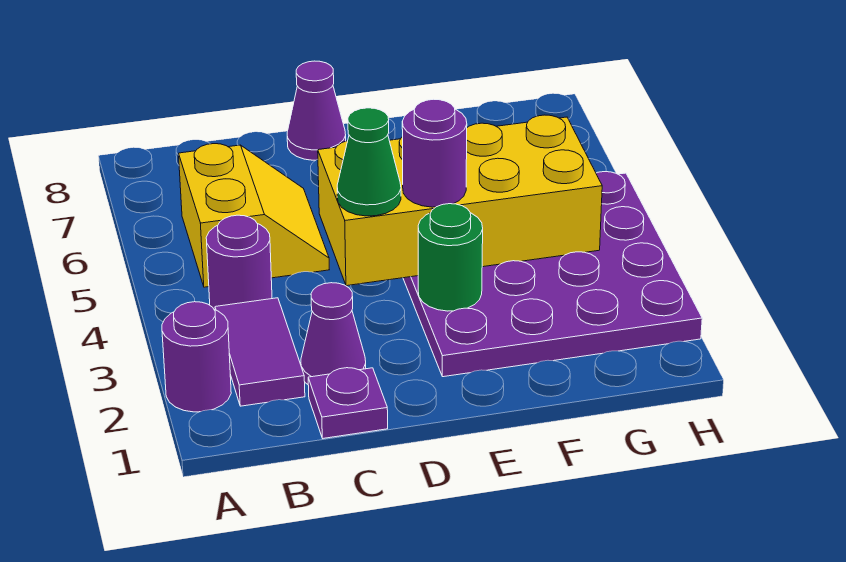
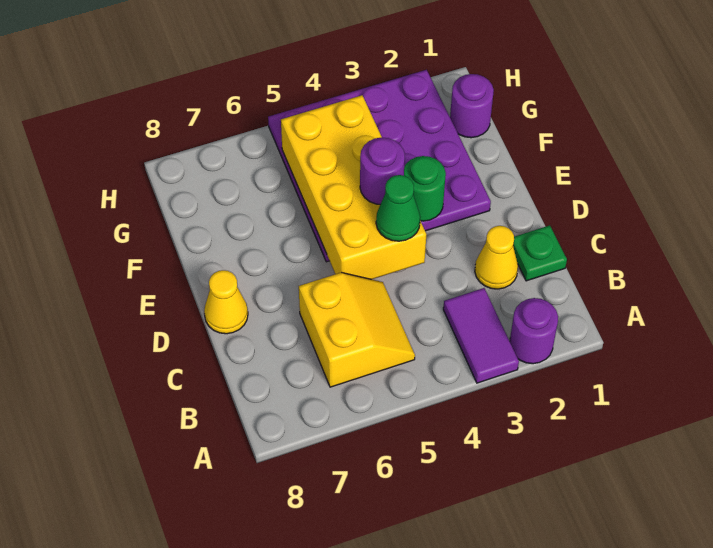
purple tile B2:B3 level 1 -> purple tile A3:B3 level 1
purple round brick B4 level 1 -> purple round brick G1 level 1
yellow slope B5:C6 level 1 top B -> yellow slope B5:C6 level 1 top 6
purple plate C1 level 1 -> green plate C1 level 1
purple cone C2 level 1 -> yellow cone C2 level 1
purple cone D8 level 1 -> yellow cone D8 level 1

